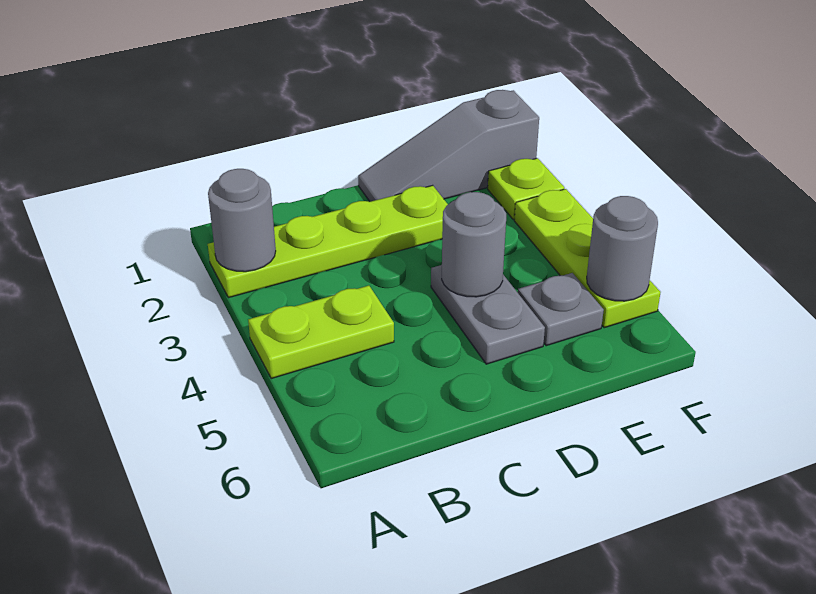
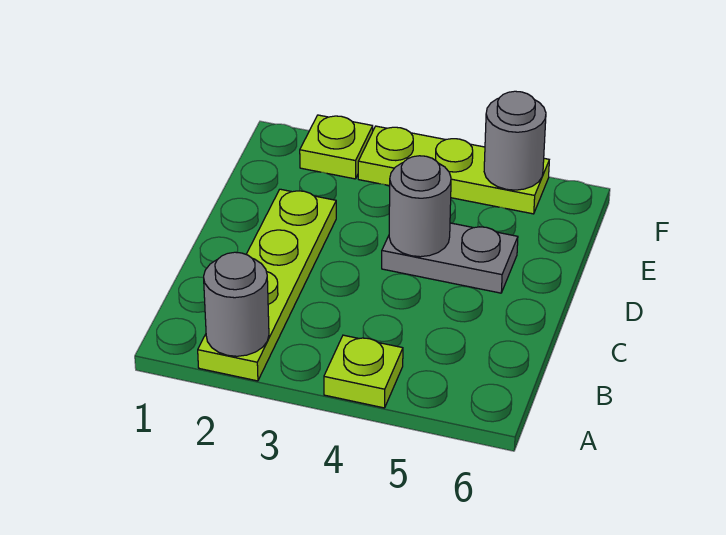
lime plate A4:B4 level 1 -> lime plate A4 level 1
grey slope D1:F1 level 1 top F -> none
grey plate E5 level 1 -> none

